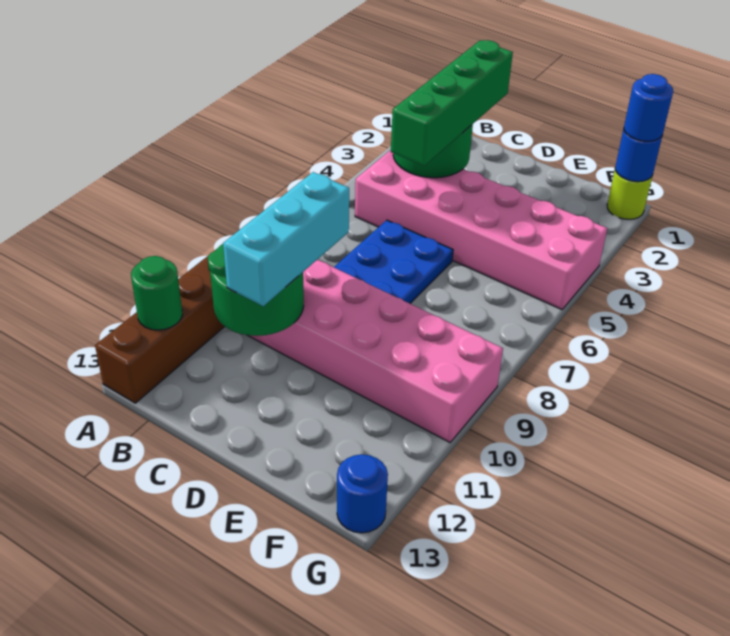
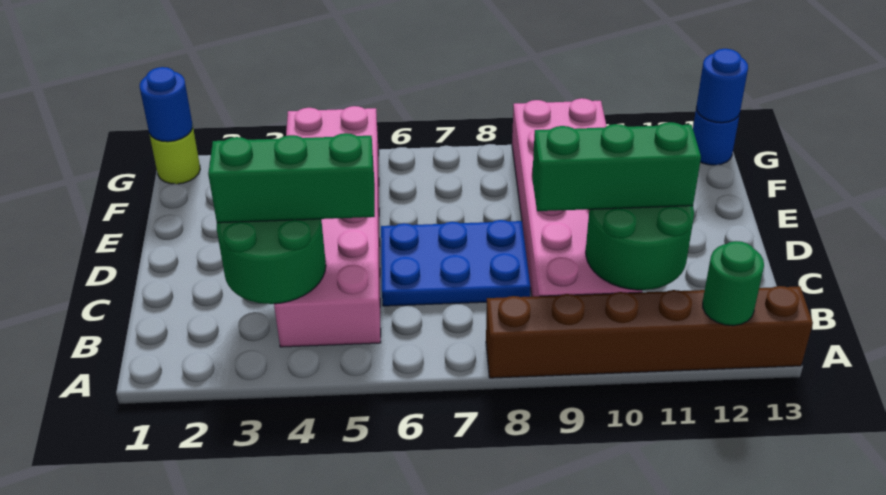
green brick C2:C5 level 3 -> green brick C3:C5 level 3
cyan brick C9:C11 level 3 -> green brick C9:C11 level 3
blue round brick G1 level 3 -> blue round brick G13 level 2

